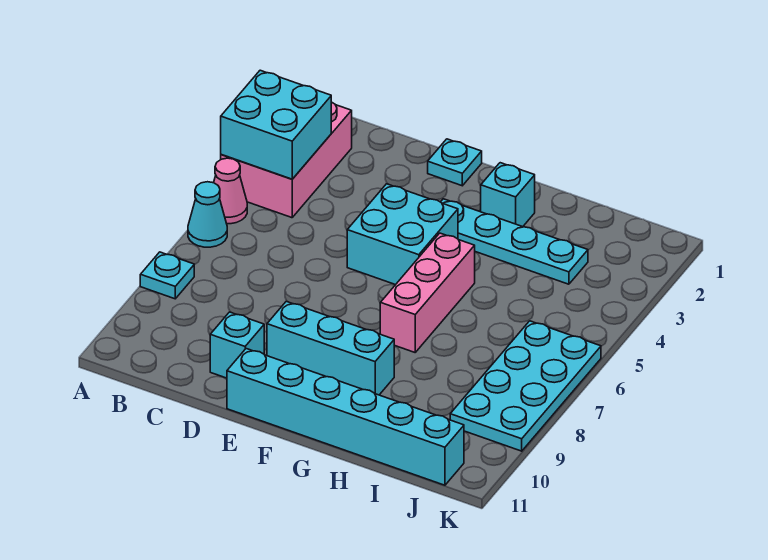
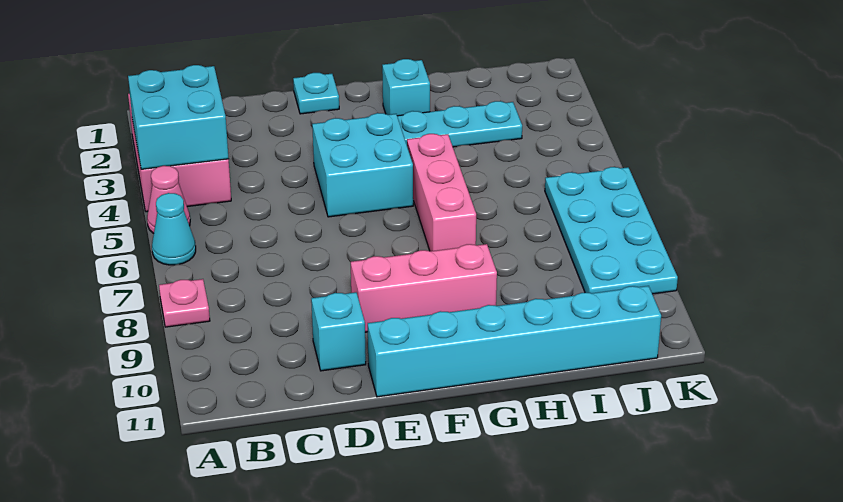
cyan plate A8 level 1 -> pink plate A8 level 1
cyan brick E9:G9 level 1 -> pink brick E9:G9 level 1

